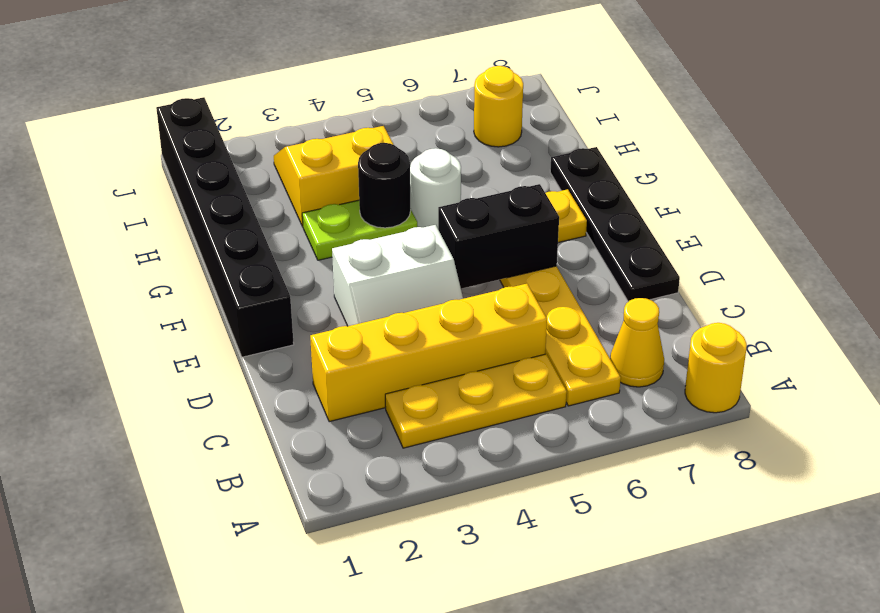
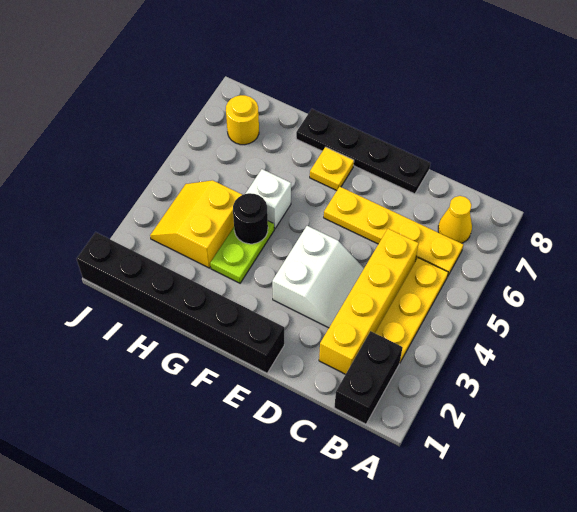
yellow round brick A8 level 1 -> none
black brick E5:E6 level 2 -> black brick B1:B2 level 1
white round brick G5 level 1 -> white brick G5 level 1

